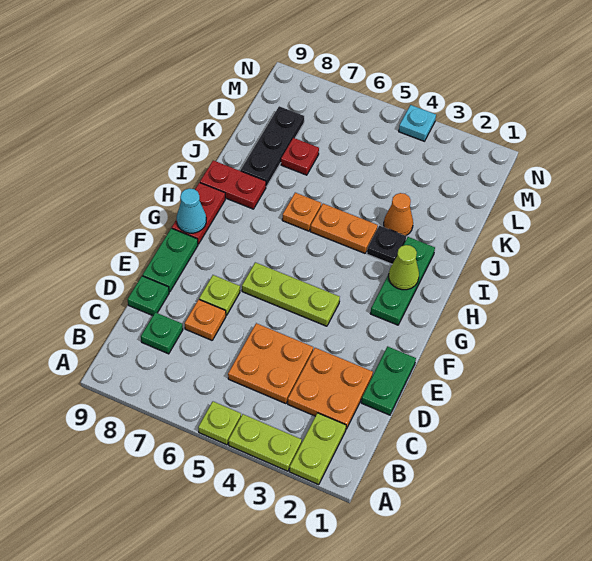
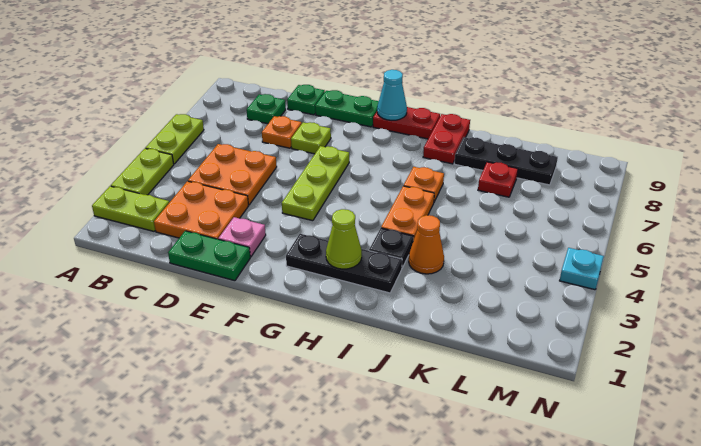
lime plate A5 level 1 -> lime plate A5:A6 level 1
none -> pink plate E2 level 1
green plate G2:I2 level 1 -> black plate G2:I2 level 1

